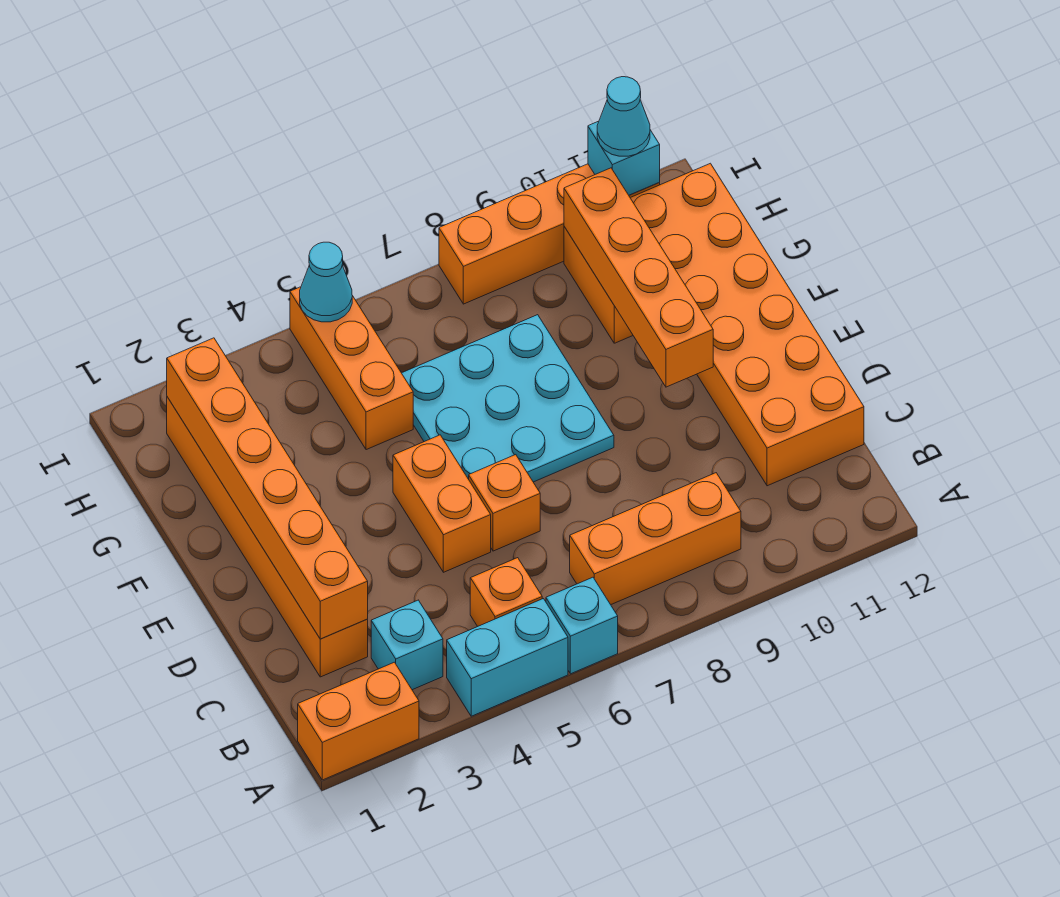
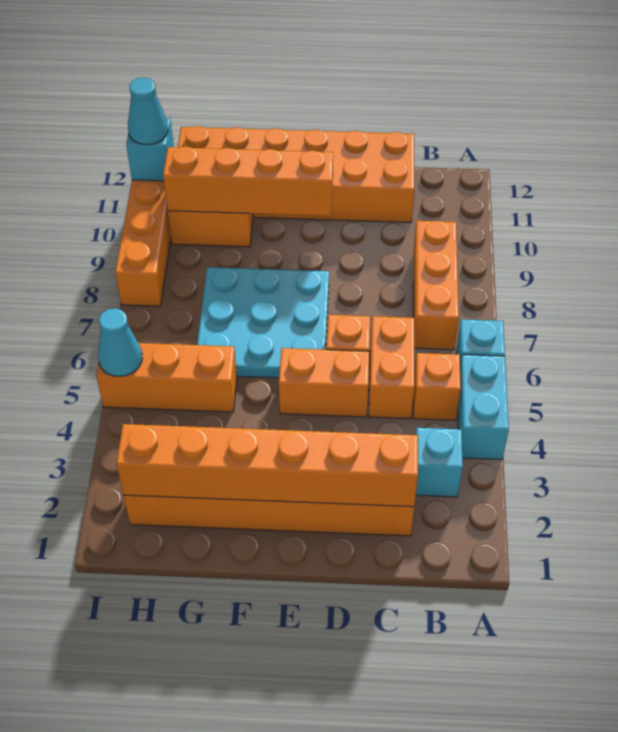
orange brick A1:A2 level 1 -> orange brick C5:C6 level 1

